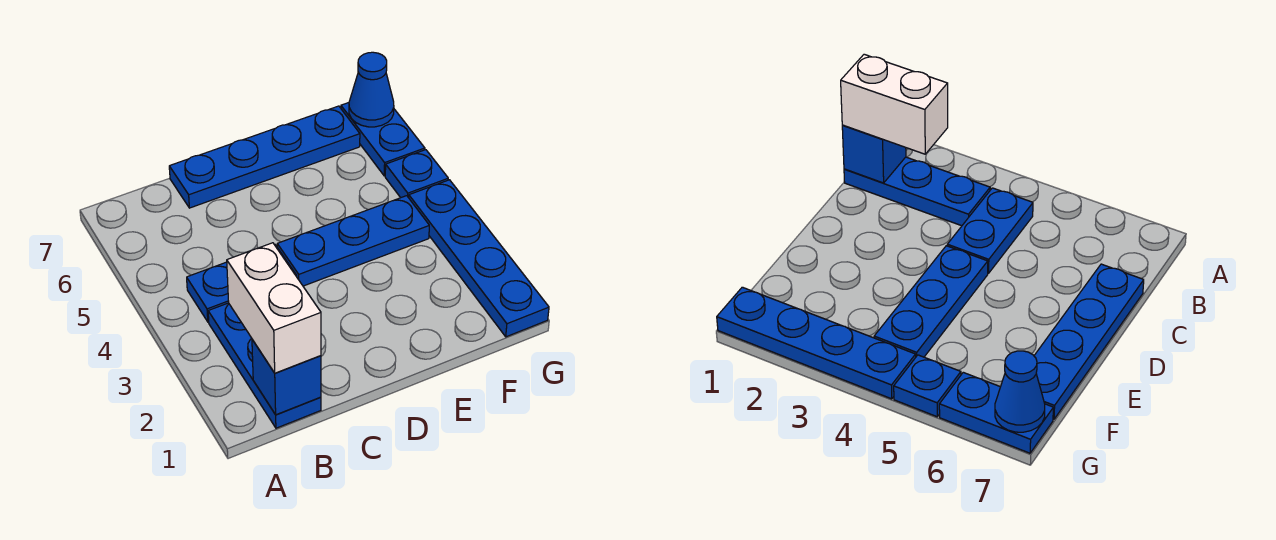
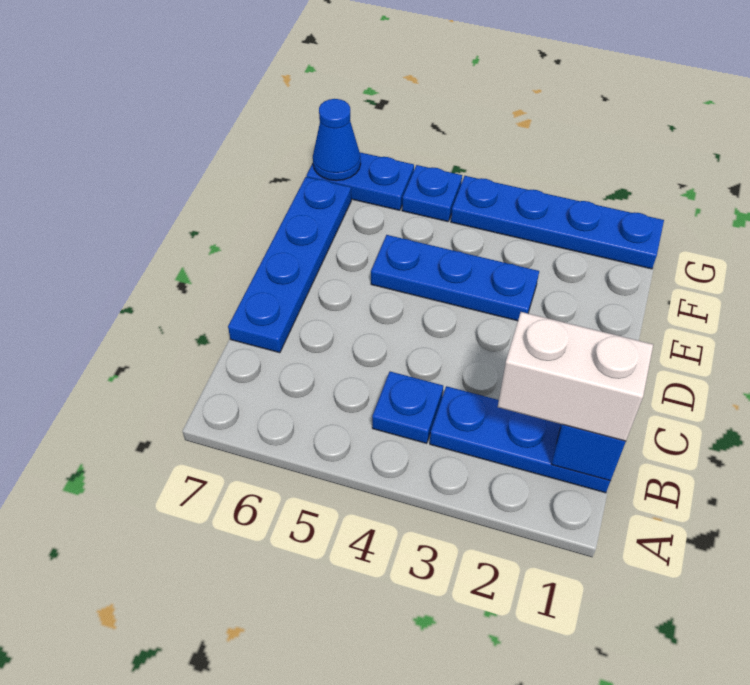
blue plate B4:C4 level 1 -> blue plate B4 level 1
blue plate D4:F4 level 1 -> blue plate E3:E5 level 1

